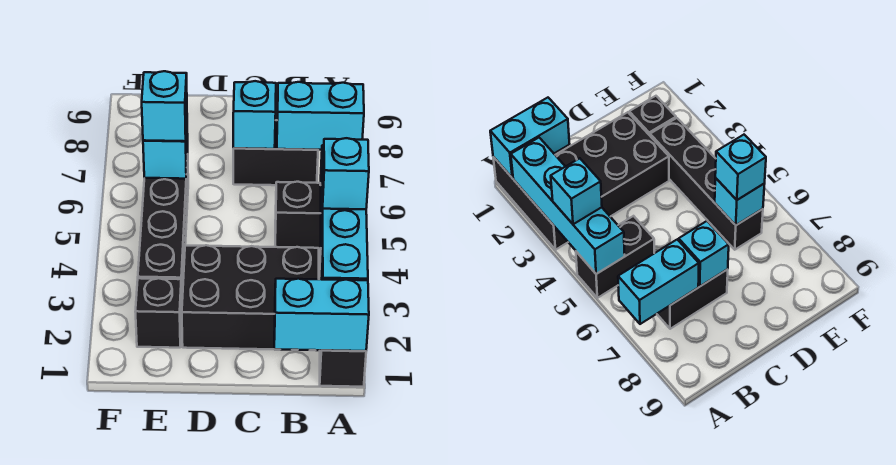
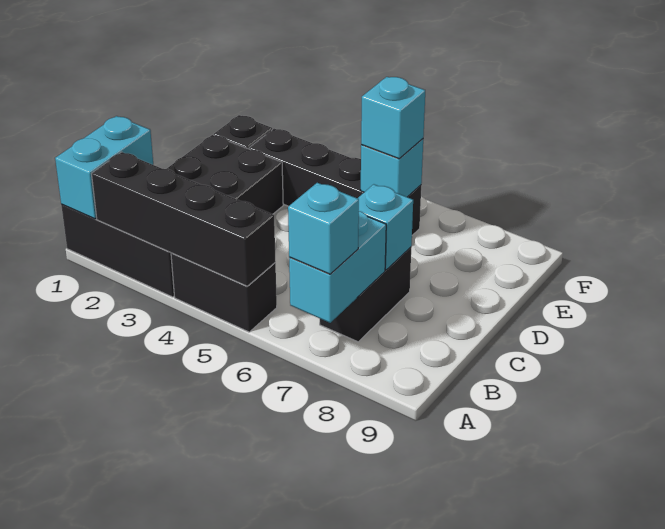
cyan brick A2:A5 level 2 -> black brick A2:A5 level 2
cyan brick A4 level 3 -> cyan brick A7 level 3
black brick A5:B5 level 1 -> black brick A4:A5 level 1

